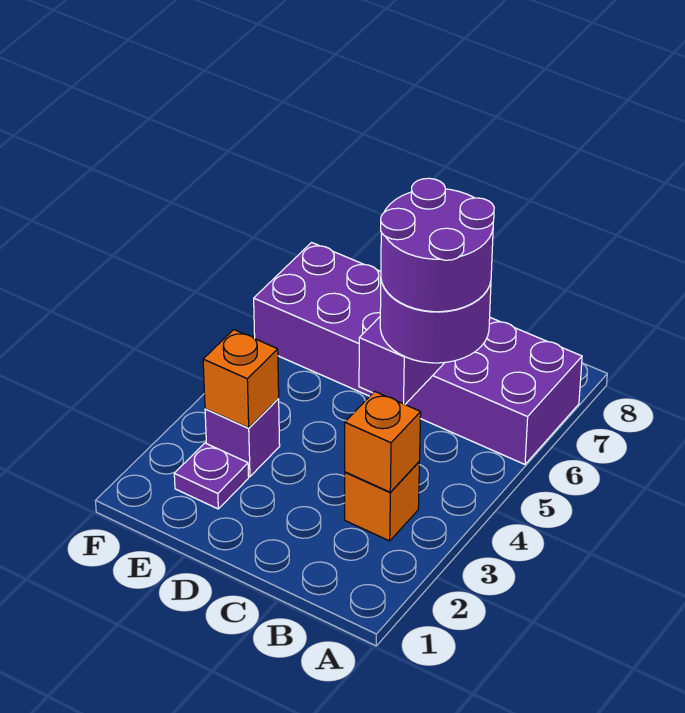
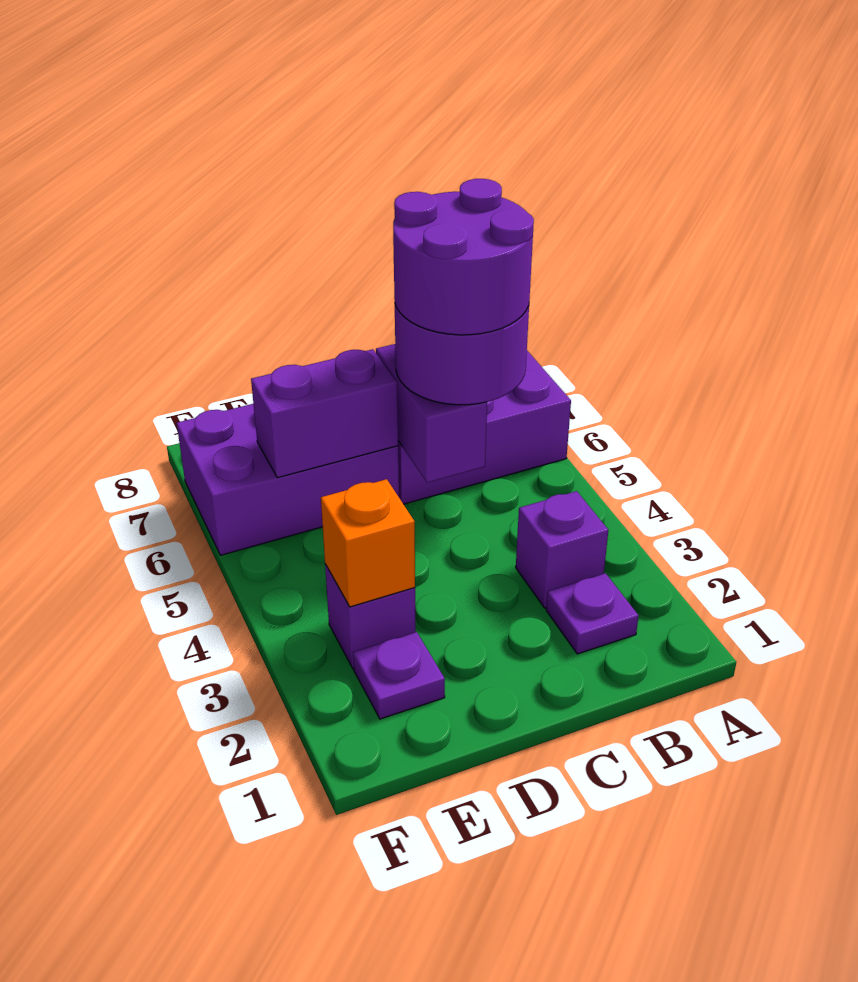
none -> purple plate B2 level 1
orange brick B3 level 1 -> purple brick B3 level 1
orange brick B3 level 2 -> none
none -> purple brick D6:E6 level 2

